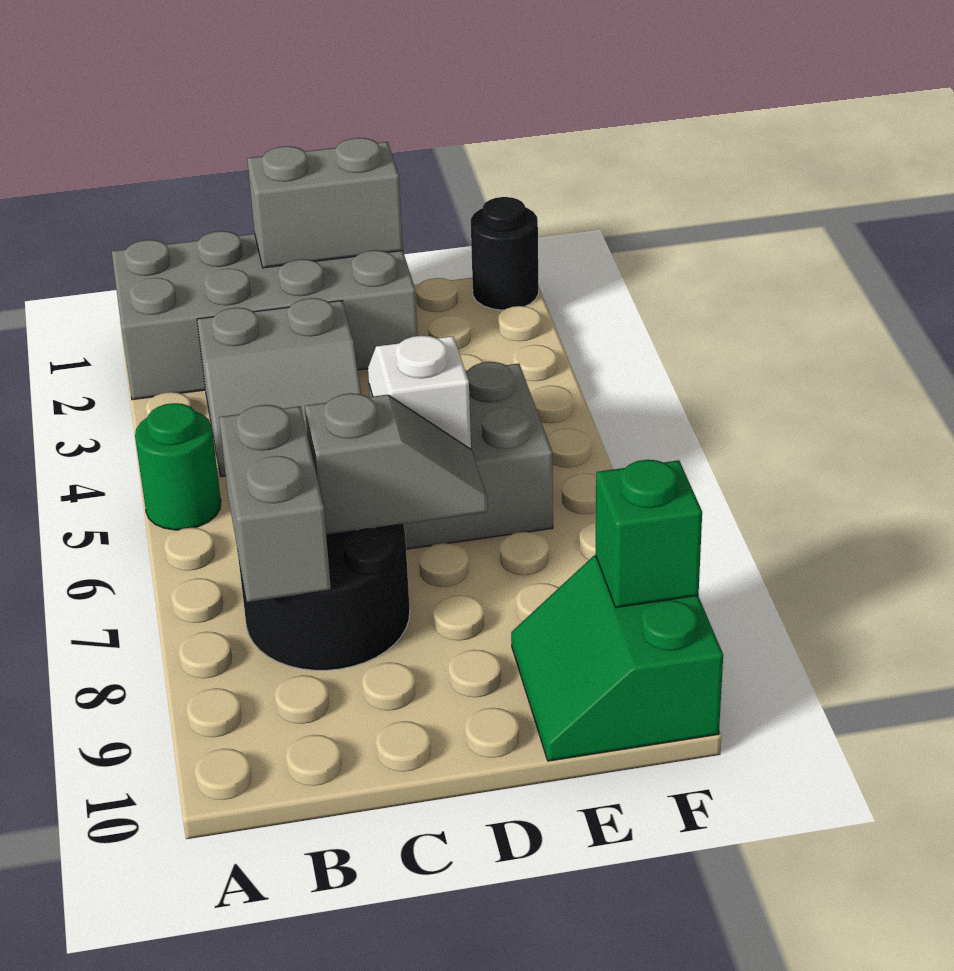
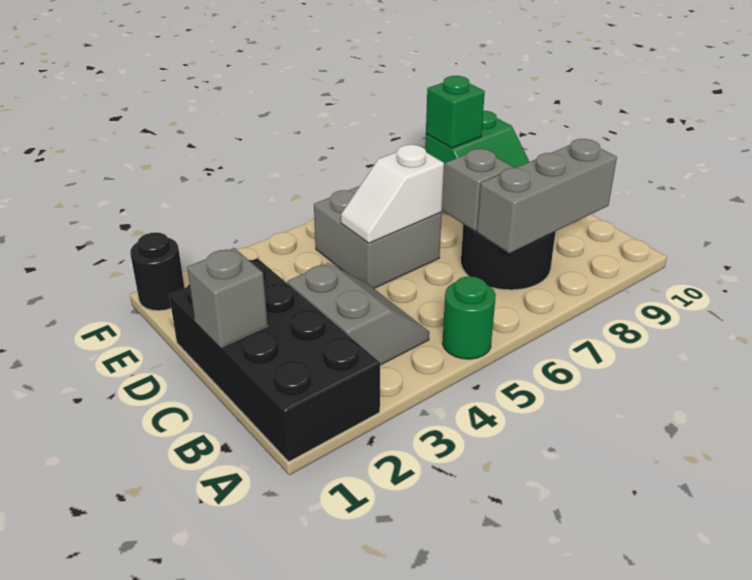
grey brick A1:D2 level 1 -> black brick A1:D2 level 1
grey brick B7:B8 level 2 -> grey brick B7:B9 level 2
grey brick C1:D1 level 2 -> grey brick C1 level 2

